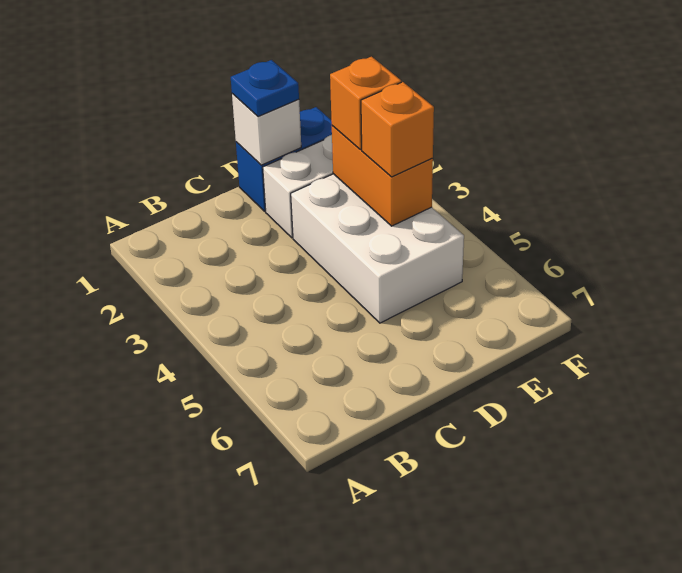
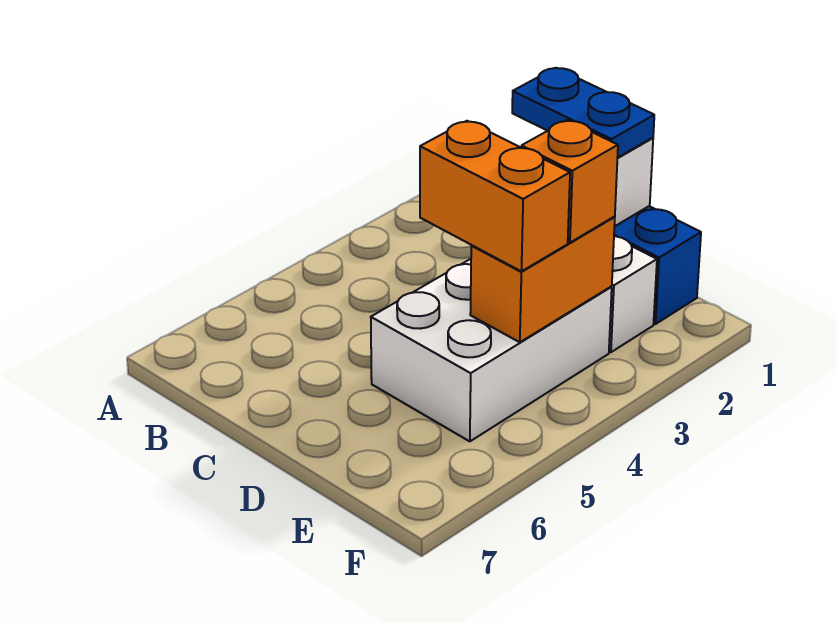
blue plate D1 level 3 -> blue plate C1:D1 level 3
orange brick E4 level 3 -> orange brick D4:E4 level 3

